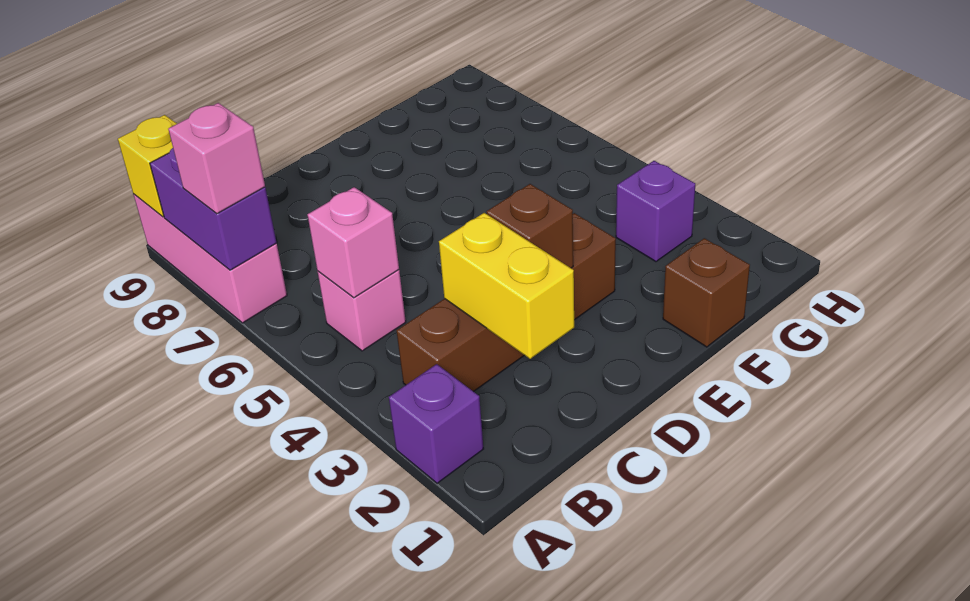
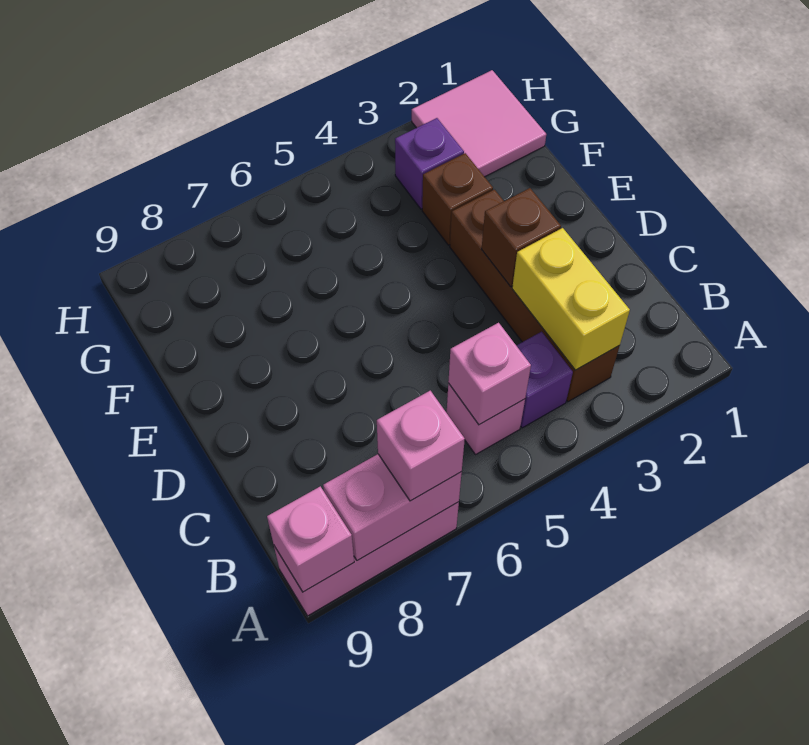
purple brick A2 level 1 -> purple brick B4 level 1
purple brick A7:A8 level 2 -> pink brick A7:A8 level 2
yellow brick A9 level 2 -> pink brick A9 level 2
yellow brick C2:C3 level 2 -> yellow brick B3:C3 level 2
brown brick F1 level 1 -> brown brick F3 level 1
none -> pink tile G1:H2 level 1

